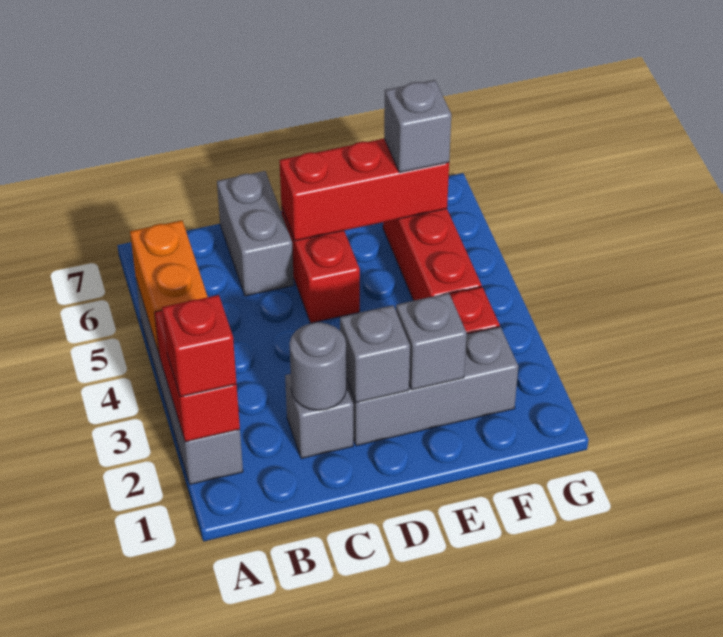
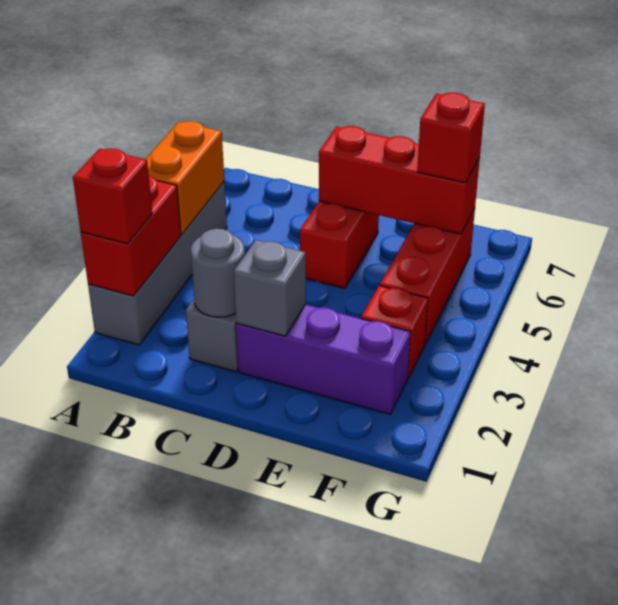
grey brick C6:C7 level 1 -> none
grey brick D2:F2 level 1 -> purple brick D2:F2 level 1
grey brick E2 level 2 -> none
grey brick F6 level 3 -> red brick F6 level 3

